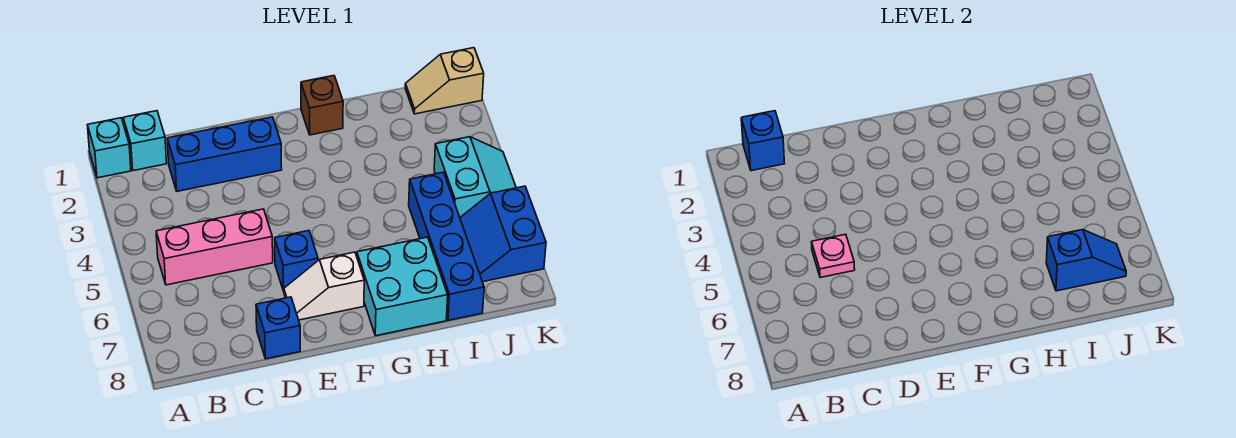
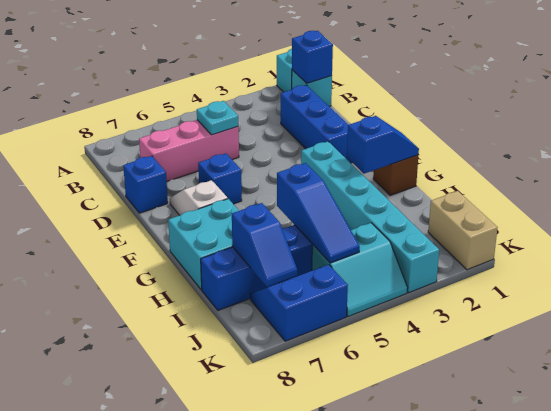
pink brick B5:D5 level 1 -> pink brick C5:C7 level 1
pink plate C5 level 2 -> cyan plate C5 level 2
none -> cyan brick F3:K3 level 1
none -> blue slope G1:G2 level 2 top 2
none -> blue slope H5:J5 level 2 top H
tan slope J1:K1 level 1 top K -> tan brick J1:K1 level 1

